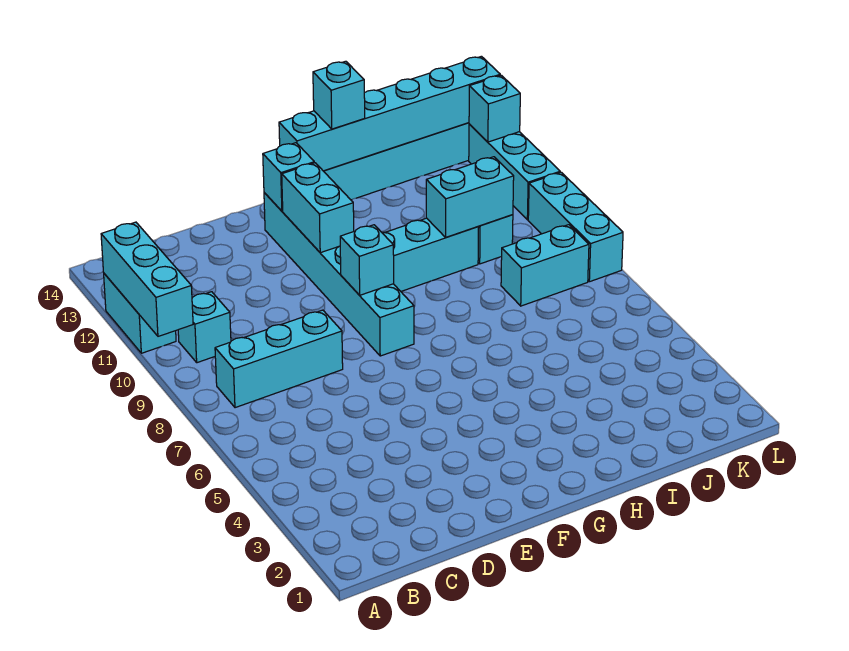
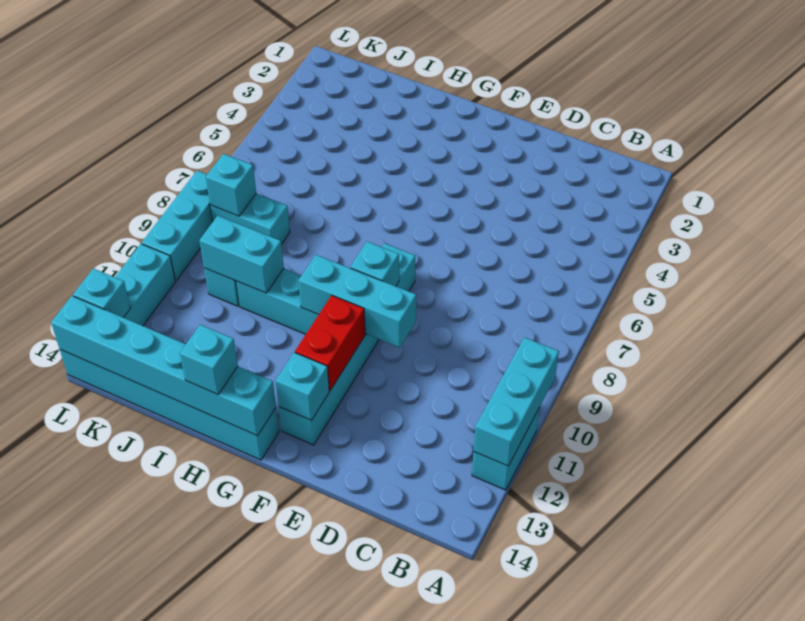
cyan brick B8:D8 level 1 -> cyan brick E10:G10 level 2
cyan brick B10 level 1 -> cyan brick K8 level 2
cyan brick F11:F12 level 2 -> red brick F11:F12 level 2

